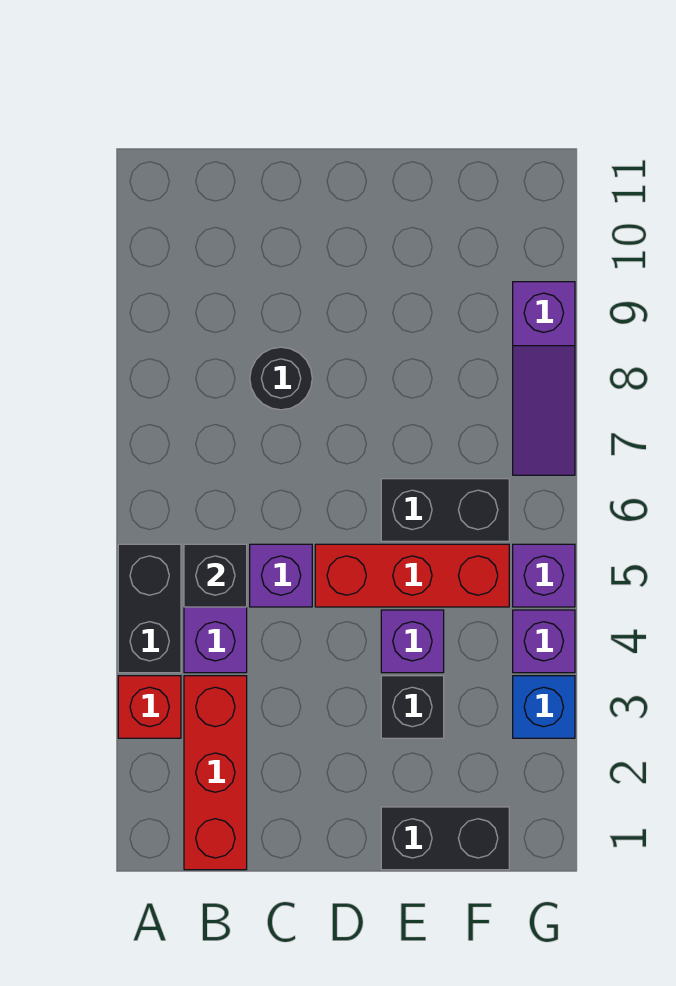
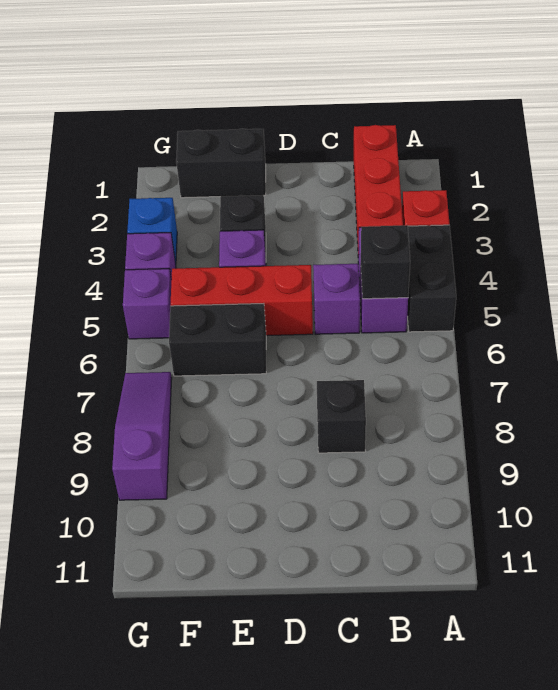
black round brick C8 level 1 -> black brick C8 level 1

